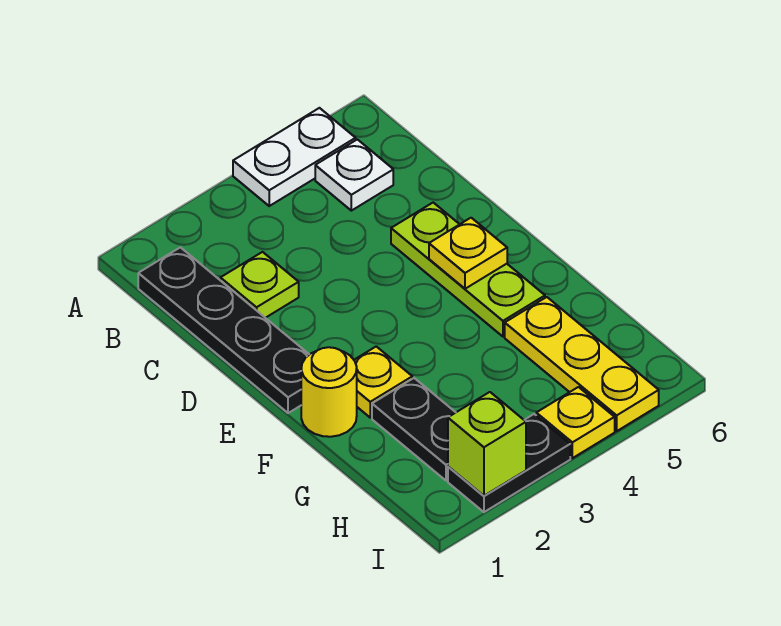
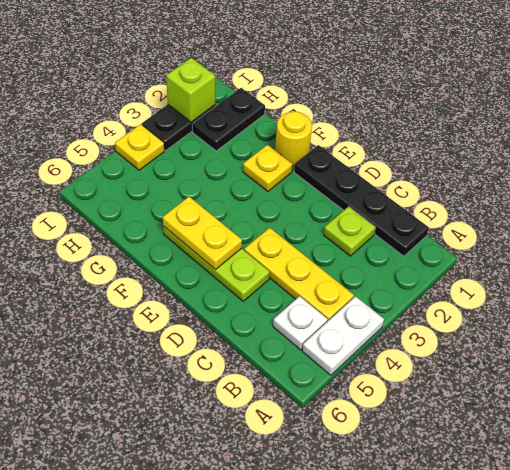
yellow plate E5 level 2 -> yellow plate E5:F5 level 2
black plate G2:H2 level 1 -> black plate H1:H2 level 1
yellow plate G5:I5 level 1 -> yellow plate B4:D4 level 1

